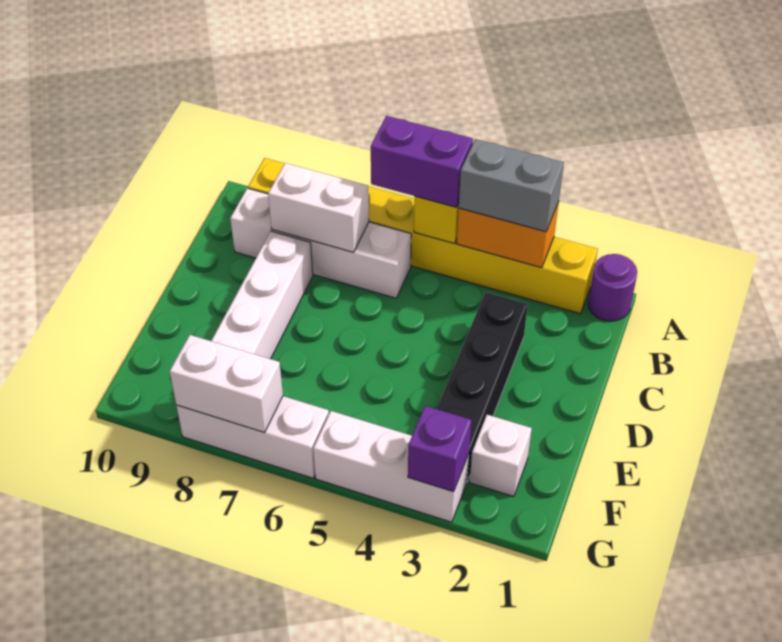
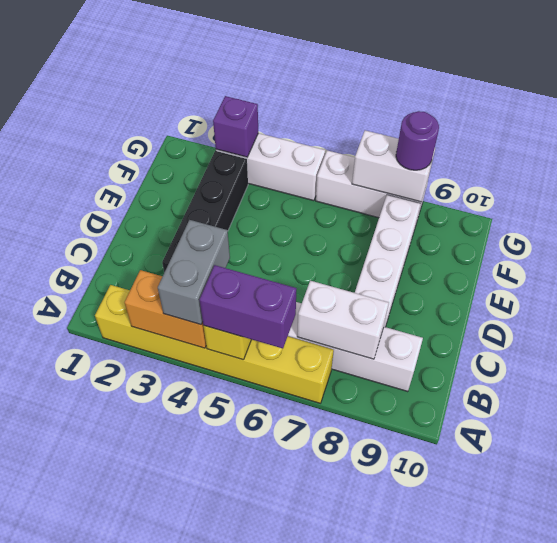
purple round brick A1 level 1 -> purple round brick G8 level 3
yellow brick A2:A9 level 1 -> yellow brick A2:A7 level 1
grey brick A3:A4 level 3 -> grey brick A4:B4 level 3
white brick F2 level 1 -> none

